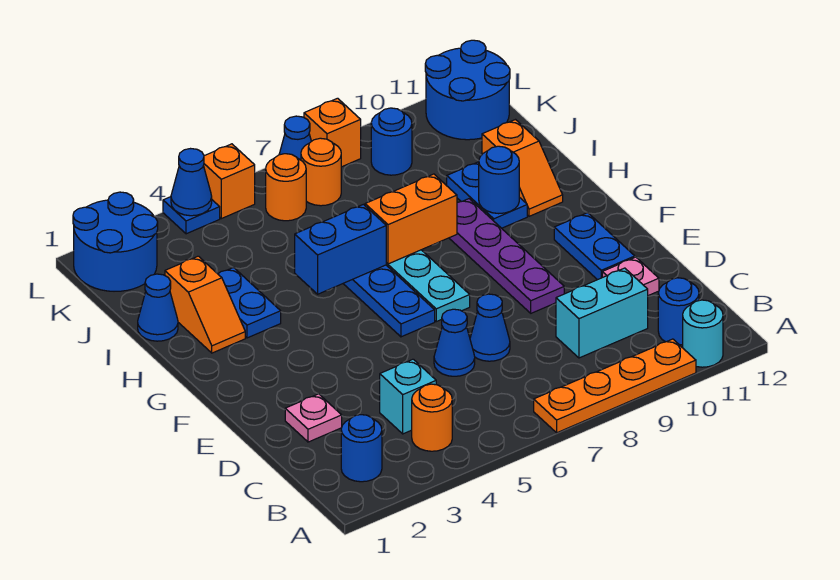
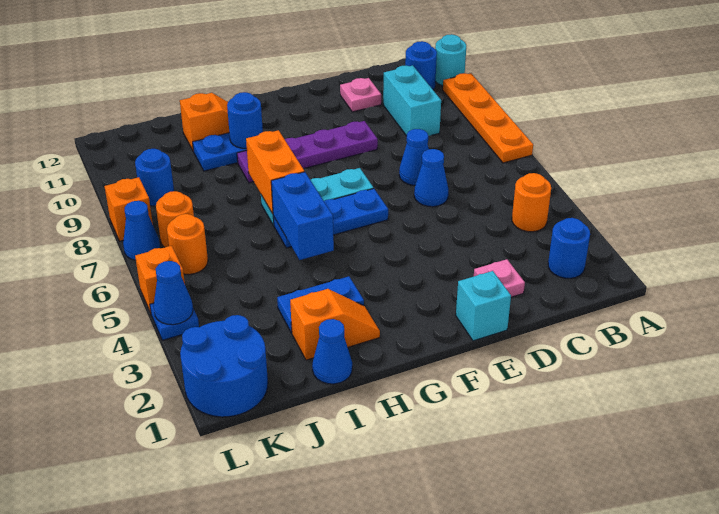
cyan brick C4 level 1 -> cyan brick E1 level 1
blue plate E11:F11 level 1 -> none
blue round brick K11:L12 level 1 -> none

